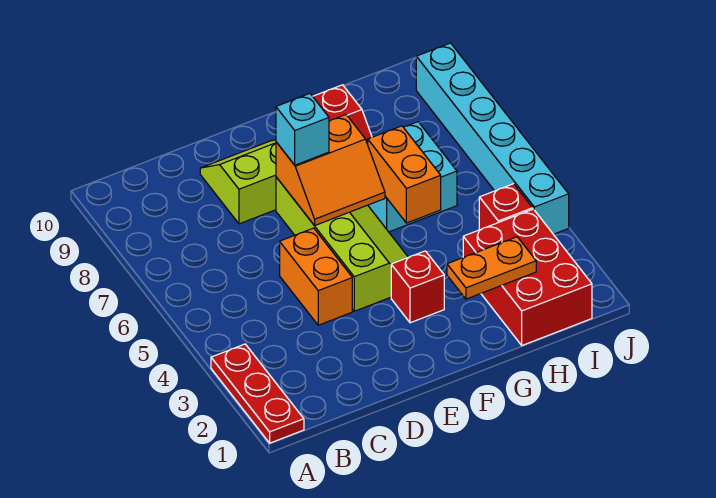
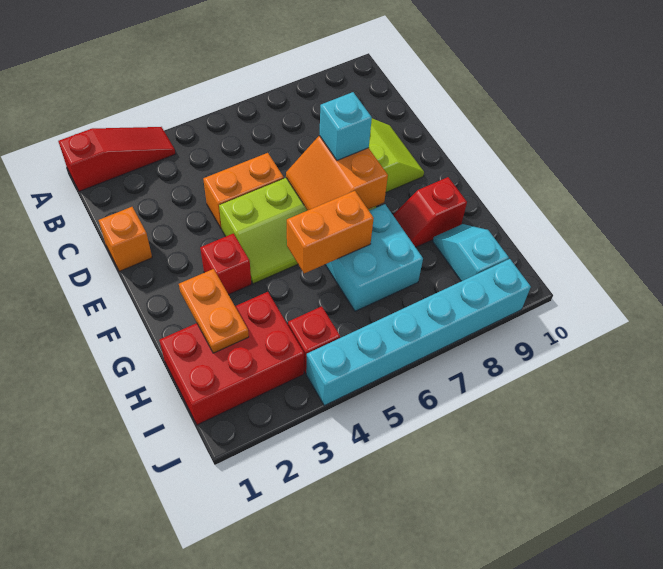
red plate A1:A3 level 1 -> red slope A1:A3 level 1 top 1
none -> orange brick D1 level 1
none -> cyan slope H9:I9 level 1 top I

